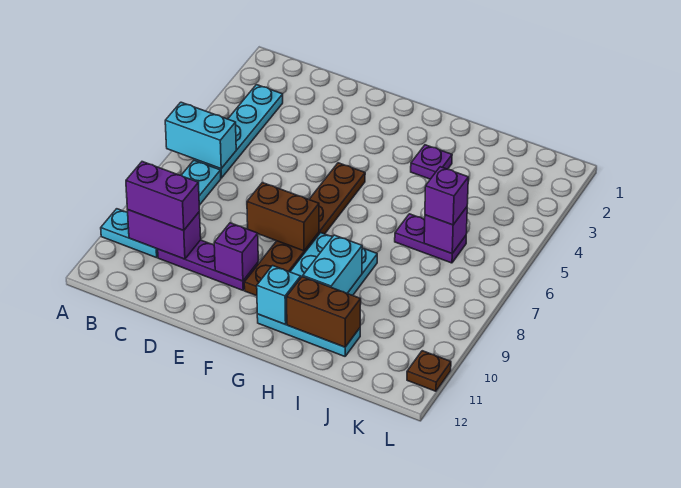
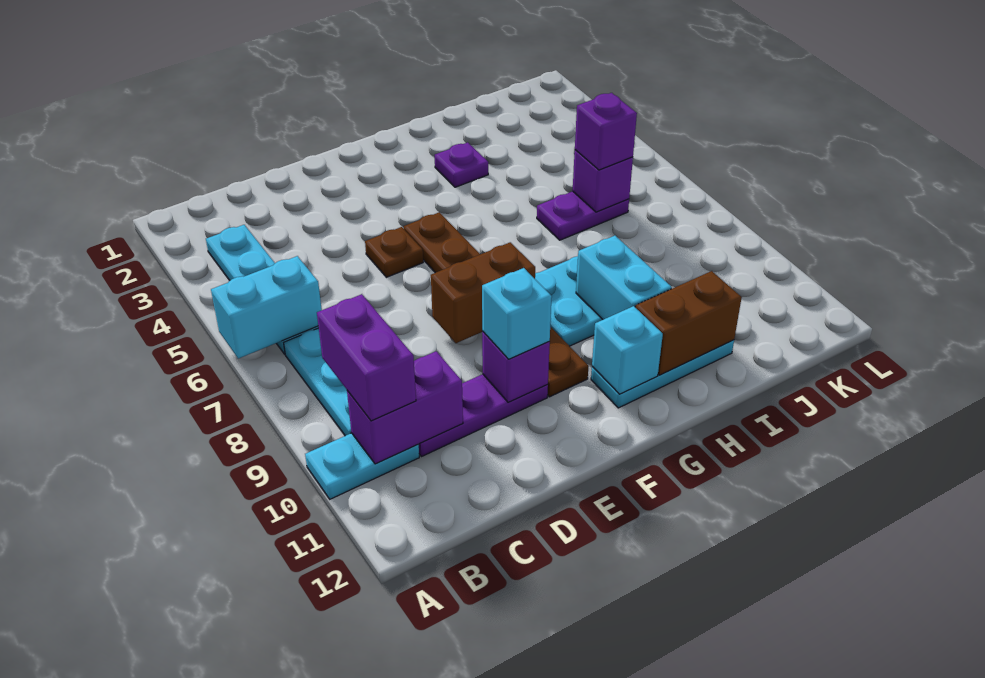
purple brick B10:C10 level 3 -> purple brick B9:B10 level 3
none -> cyan brick E10 level 3
brown plate L11 level 1 -> brown plate E5 level 1

